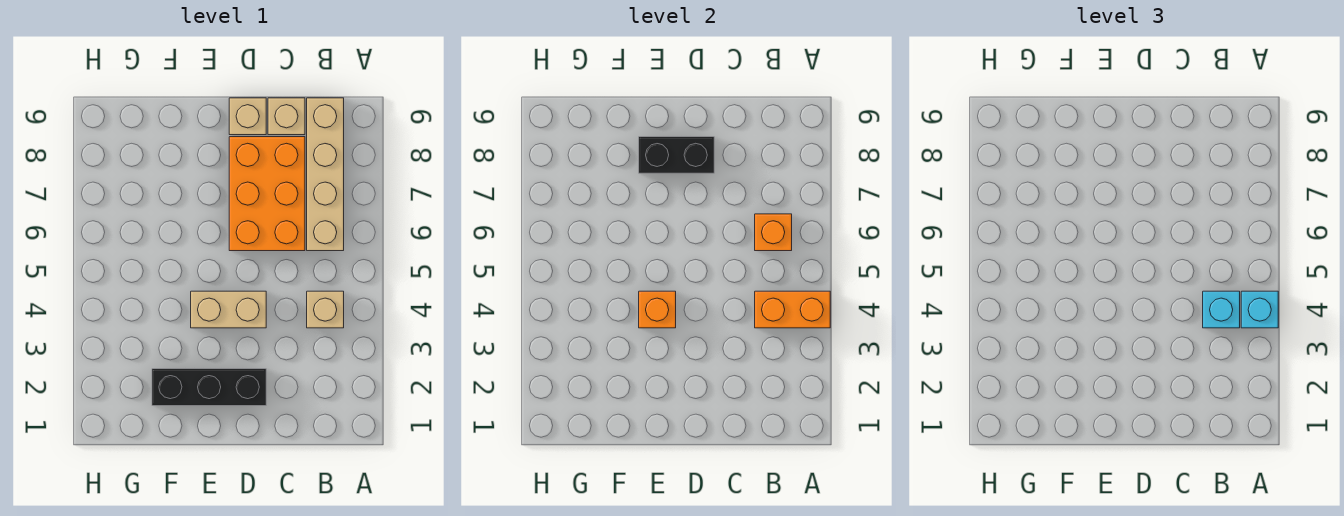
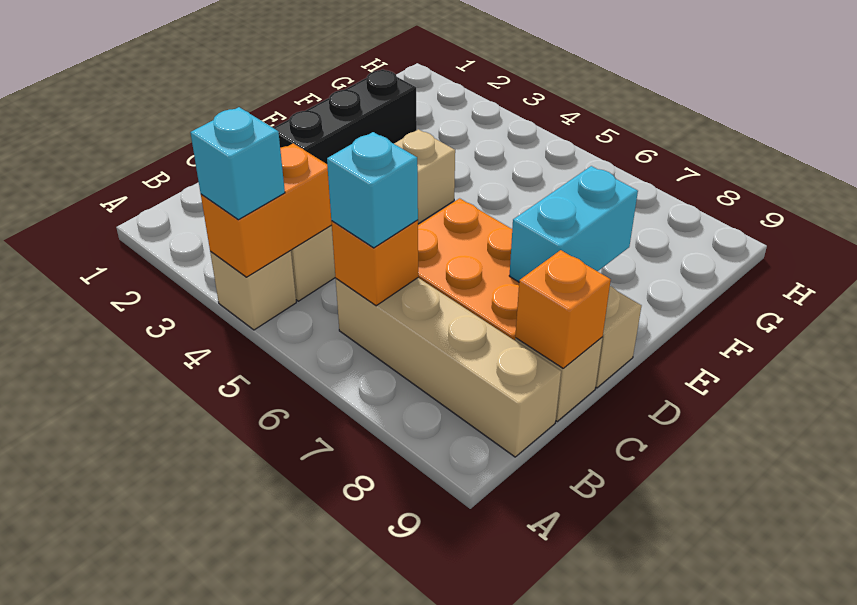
none -> tan brick A4 level 1
cyan brick B4 level 3 -> cyan brick B6 level 3
black brick D8:E8 level 2 -> cyan brick D8:E8 level 2
orange brick E4 level 2 -> orange brick C9 level 2

